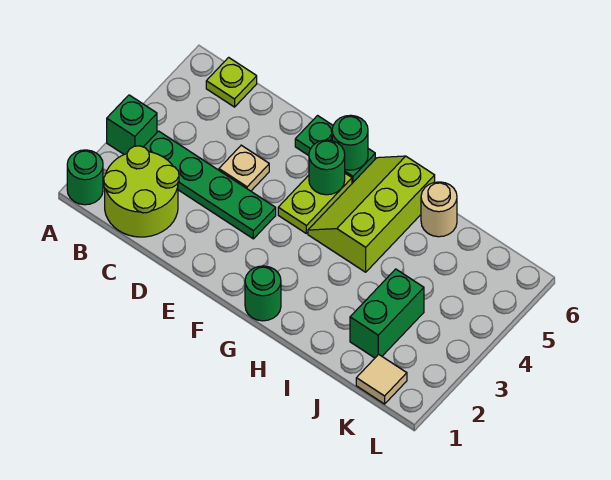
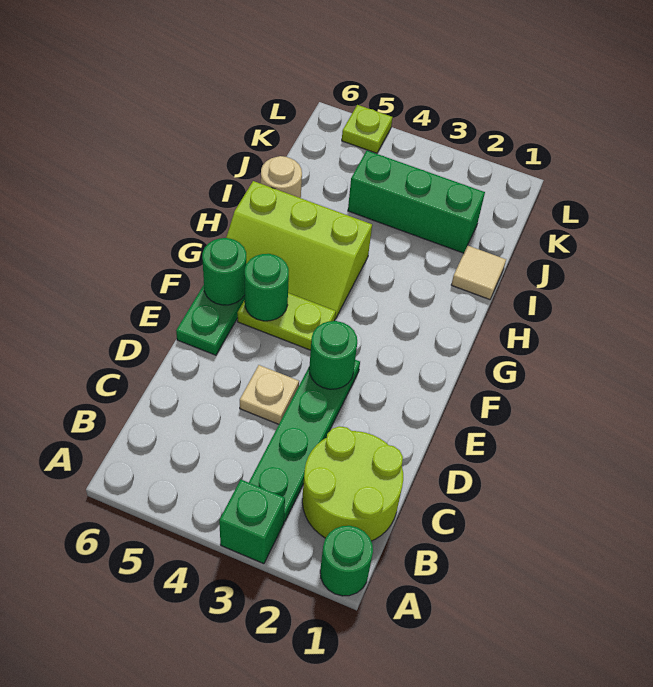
lime plate B6 level 1 -> lime plate L5 level 1
green round brick G1 level 1 -> green round brick E3 level 2
green brick J2:J3 level 1 -> green brick J2:J4 level 1
tan tile K1 level 1 -> tan tile I1 level 1

